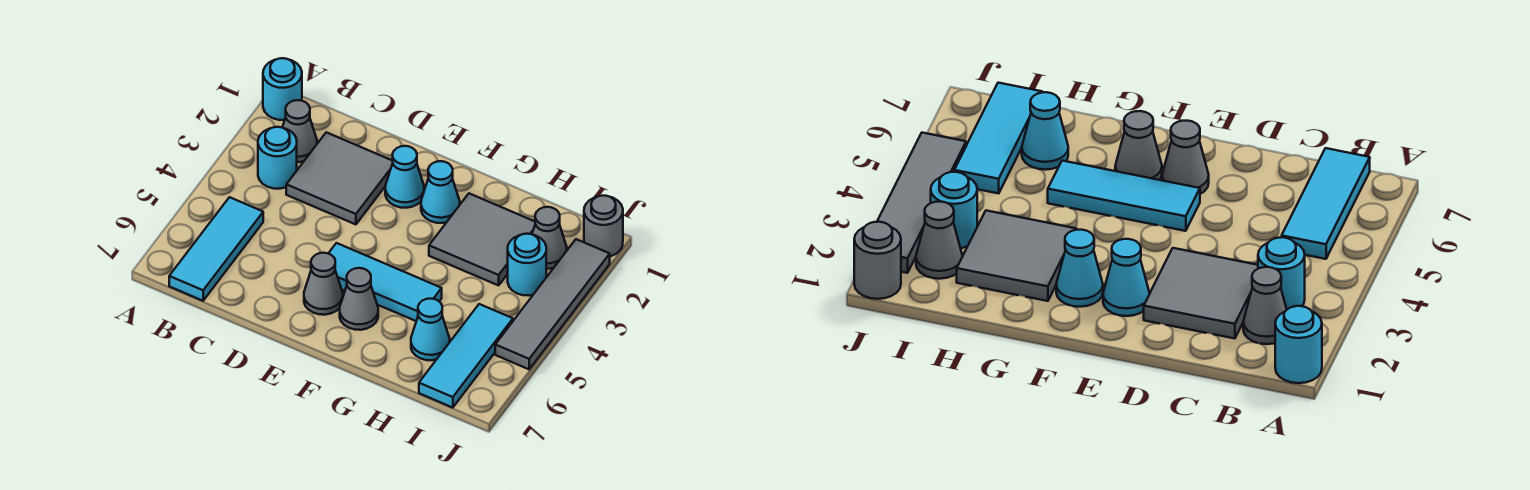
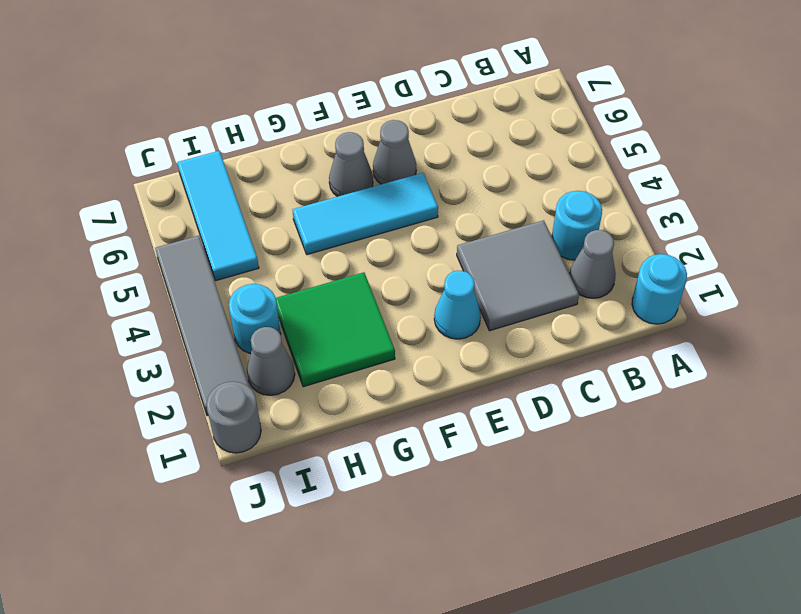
cyan tile B5:B7 level 1 -> none
cyan cone F2 level 1 -> none
grey tile G2:H3 level 1 -> green tile G2:H3 level 1
cyan cone H6 level 1 -> none

